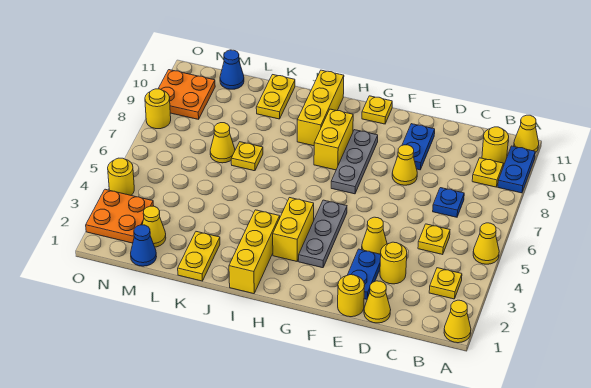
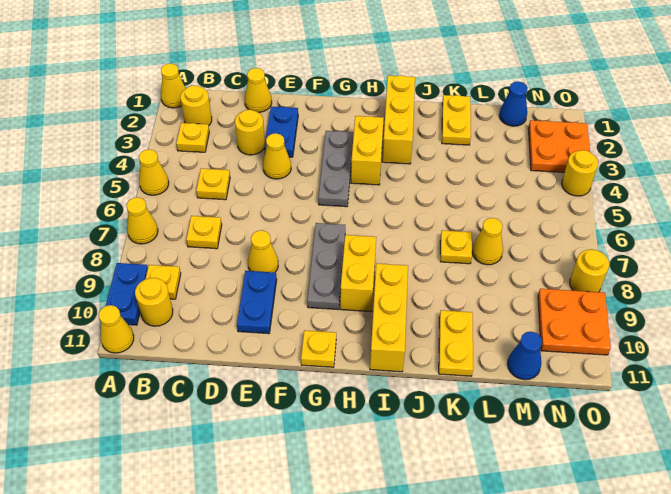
blue plate C7 level 1 -> yellow plate C7 level 1
yellow round brick E1 level 1 -> yellow round brick B2 level 1
yellow cone M2 level 1 -> yellow cone A7 level 1

